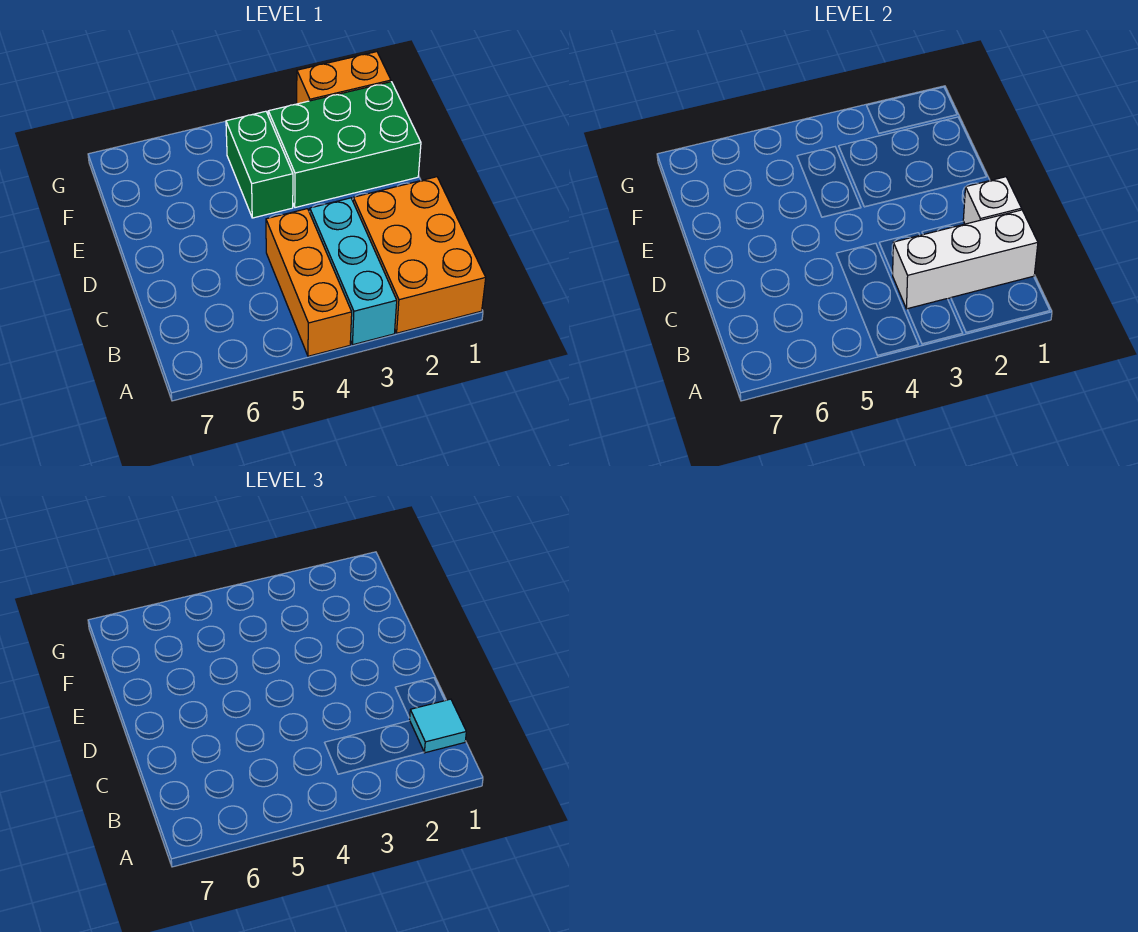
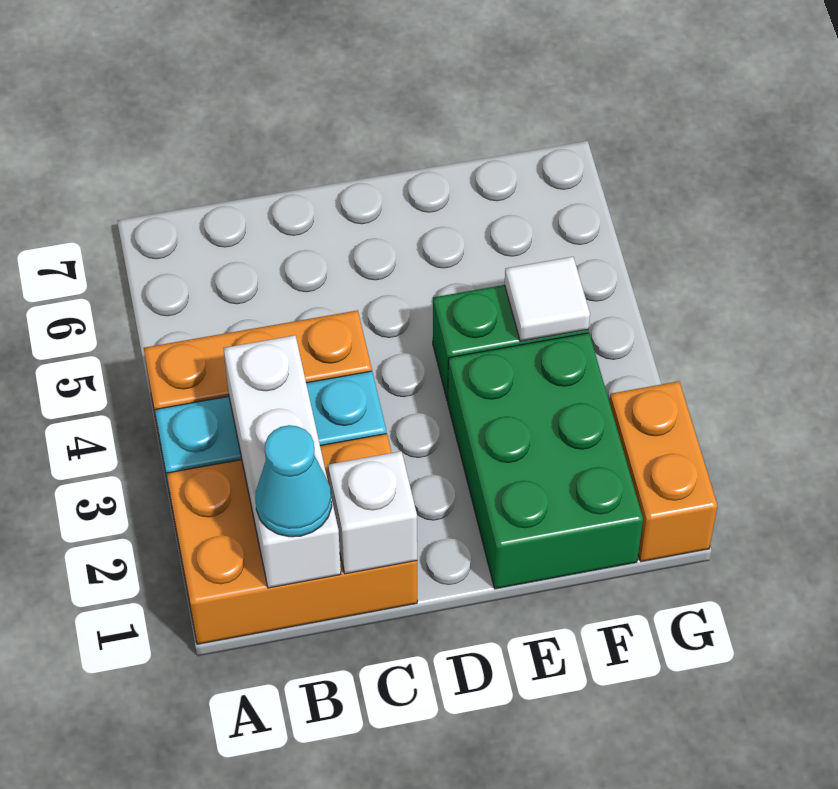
cyan tile B1 level 3 -> cyan cone B1 level 3
none -> white tile F4 level 2

